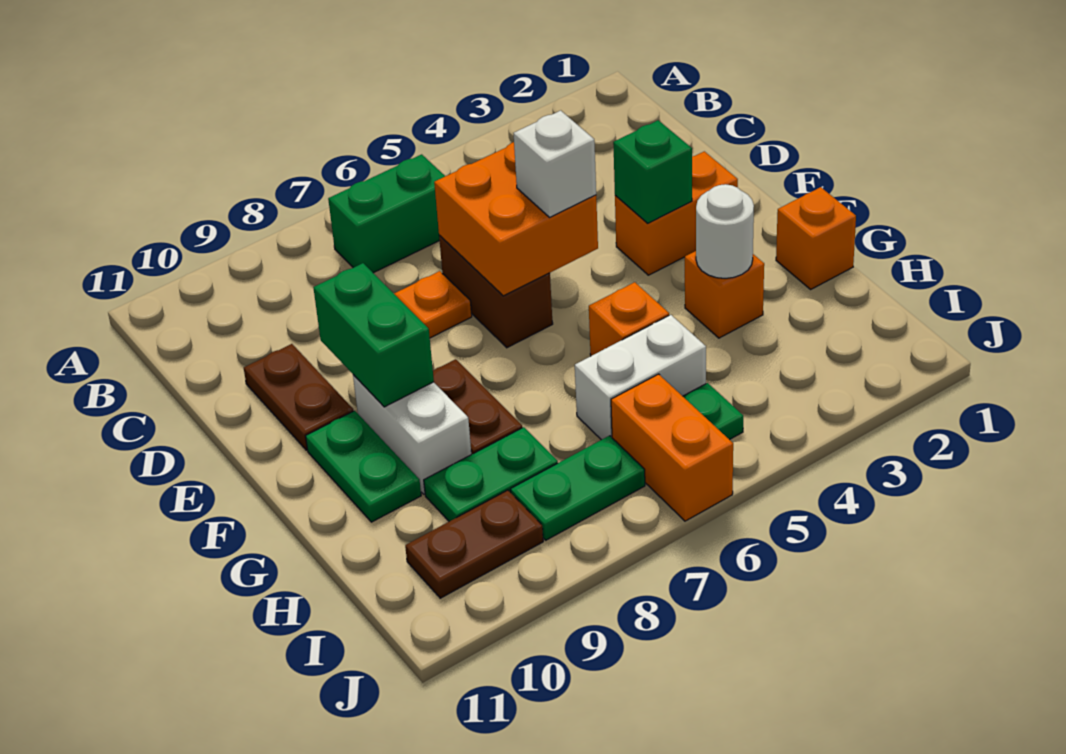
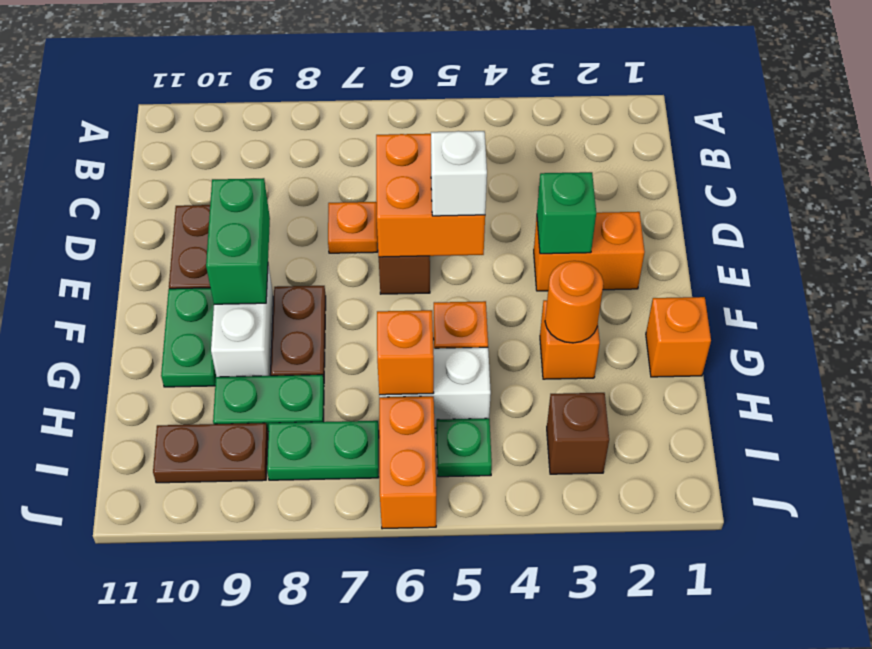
green brick B6:B7 level 1 -> none
white round brick G3 level 2 -> orange round brick G3 level 2
none -> orange brick H6 level 2
none -> brown brick I3 level 1

